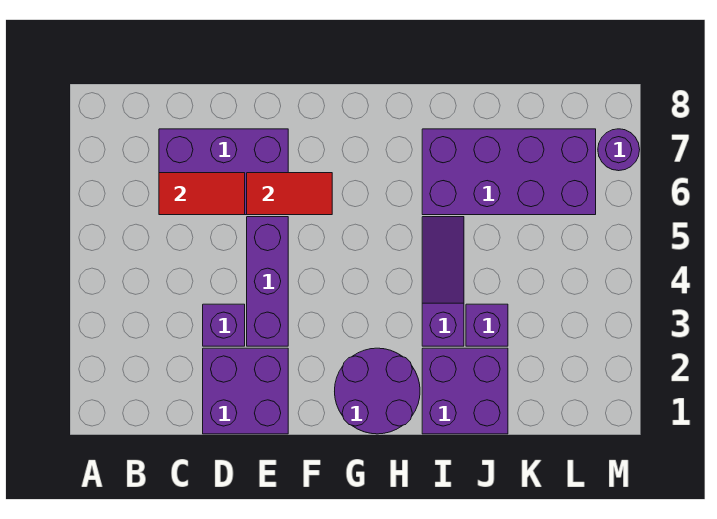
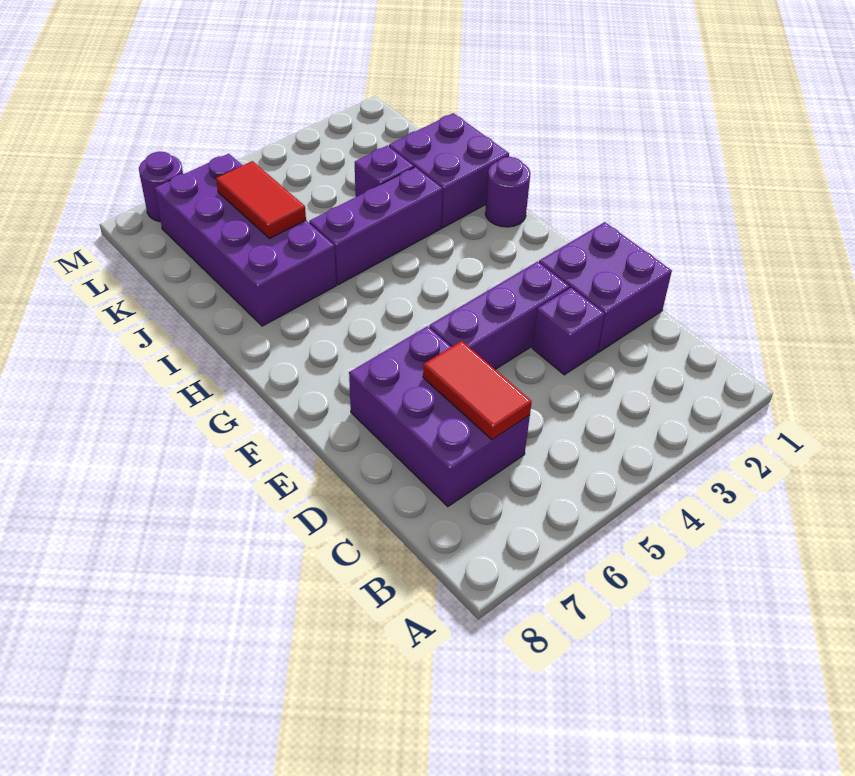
red tile E6:F6 level 2 -> red tile J6:K6 level 2
purple round brick G1:H2 level 1 -> purple round brick H1 level 1
purple slope I3:I5 level 1 top 3 -> purple brick I3:I5 level 1

